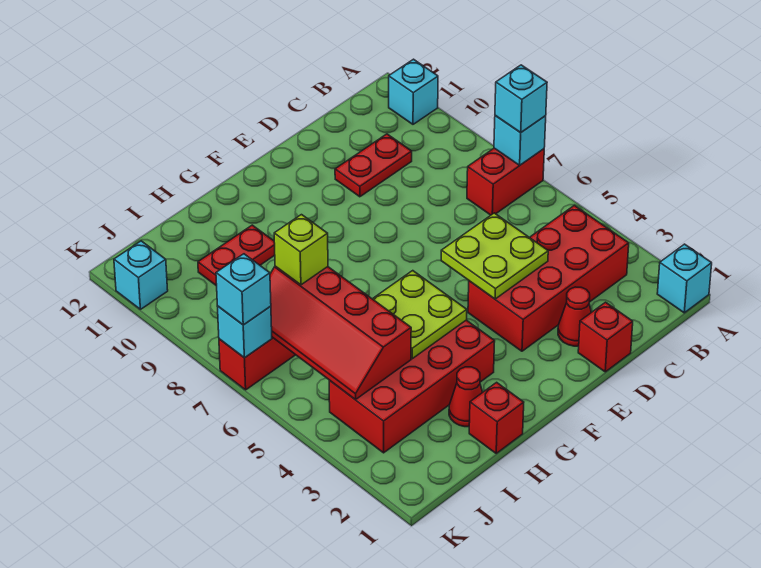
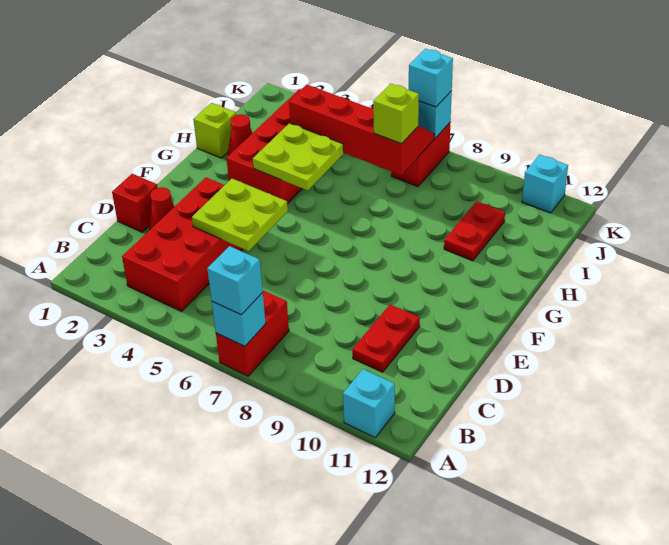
cyan brick A1 level 1 -> none
red brick H1 level 1 -> lime brick H1 level 1

